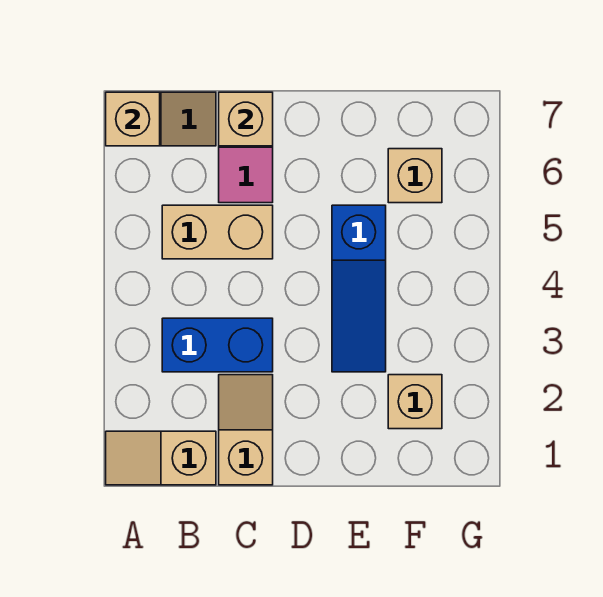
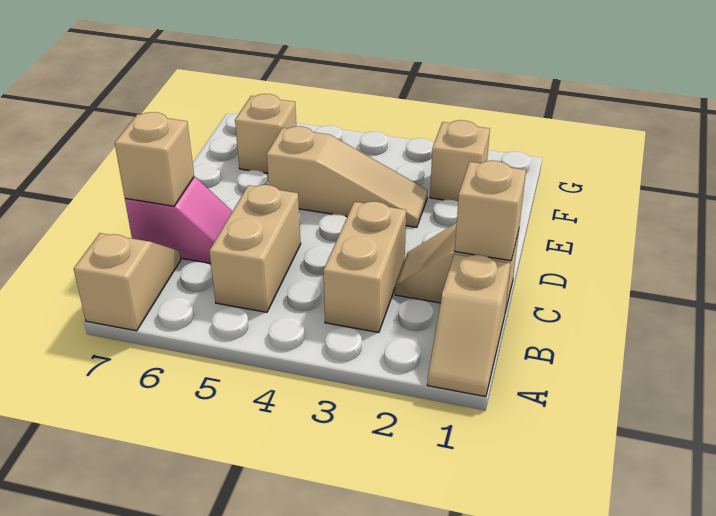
tan brick A7 level 2 -> tan brick C1 level 2
blue brick B3:C3 level 1 -> tan brick B3:C3 level 1
blue slope E3:E5 level 1 top 5 -> tan slope E3:E5 level 1 top 5

